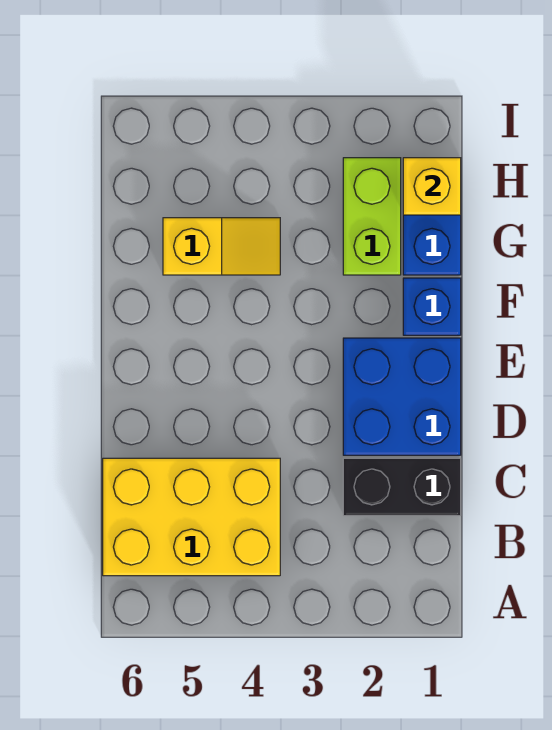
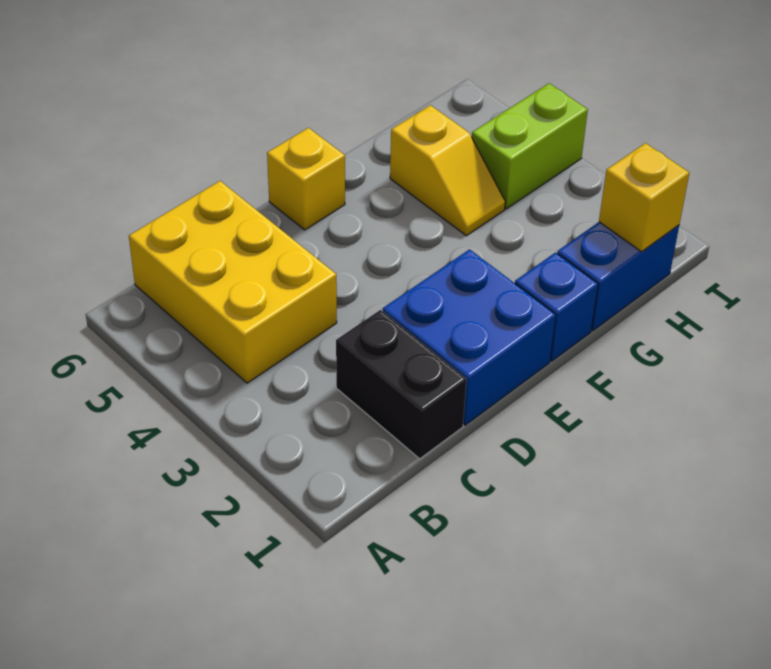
none -> yellow brick E6 level 1
lime brick G2:H2 level 1 -> lime brick H4:I4 level 1

